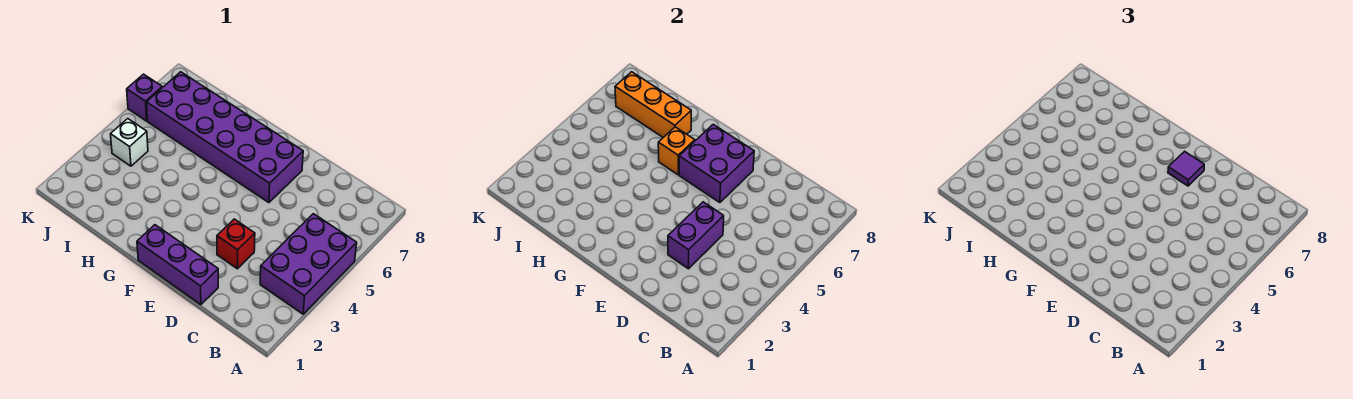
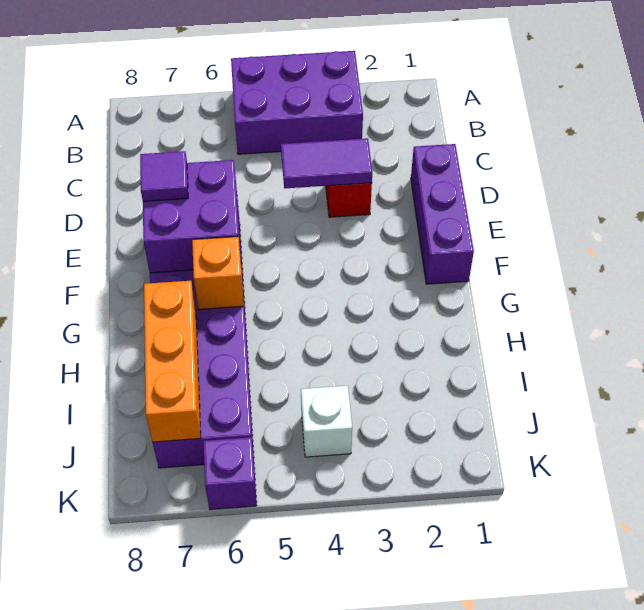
purple brick D3:D4 level 2 -> purple tile D3:D4 level 2

